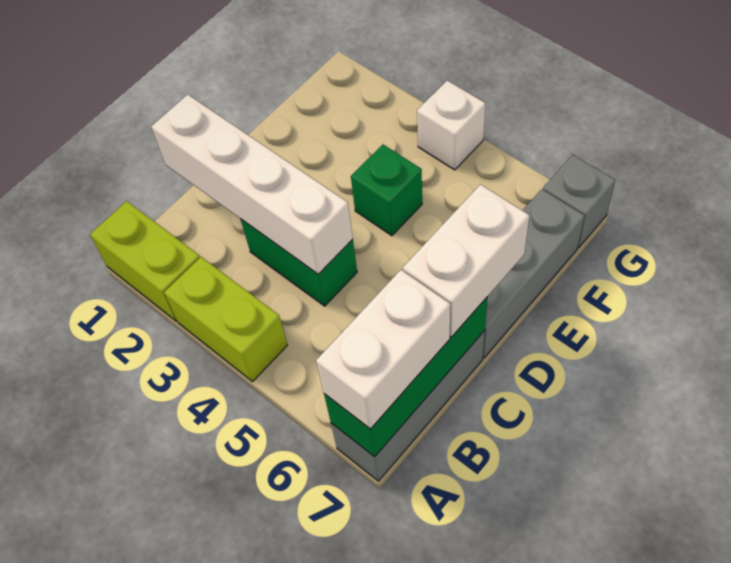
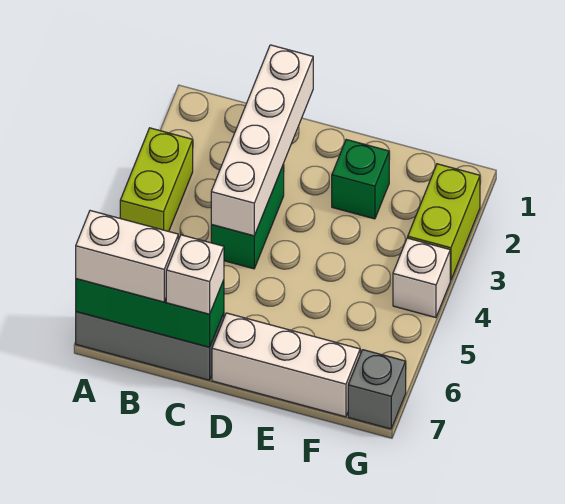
lime brick A1:A2 level 1 -> lime brick G2:G3 level 1
white brick C7:D7 level 3 -> white brick C7 level 3
grey brick D7:F7 level 1 -> white brick D7:F7 level 1
green brick E4 level 1 -> green brick E2 level 1

